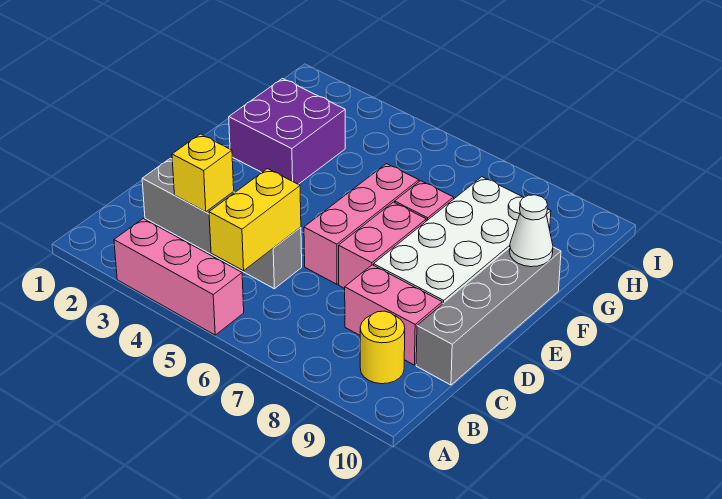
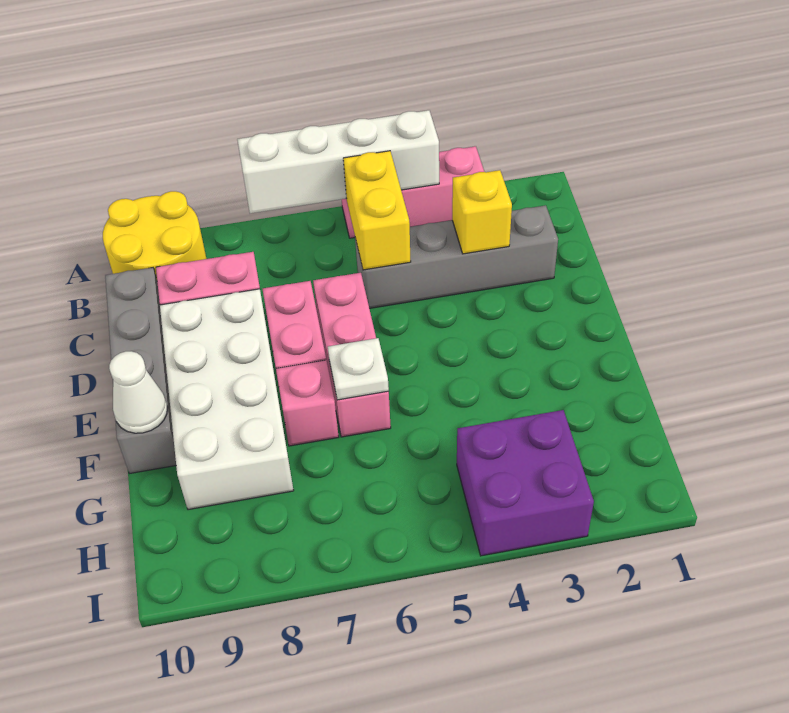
none -> white brick A4:A7 level 2
yellow round brick B9 level 1 -> yellow round brick A9:B10 level 1
purple brick F2:G3 level 1 -> purple brick H3:I4 level 1
none -> white plate F6 level 2

